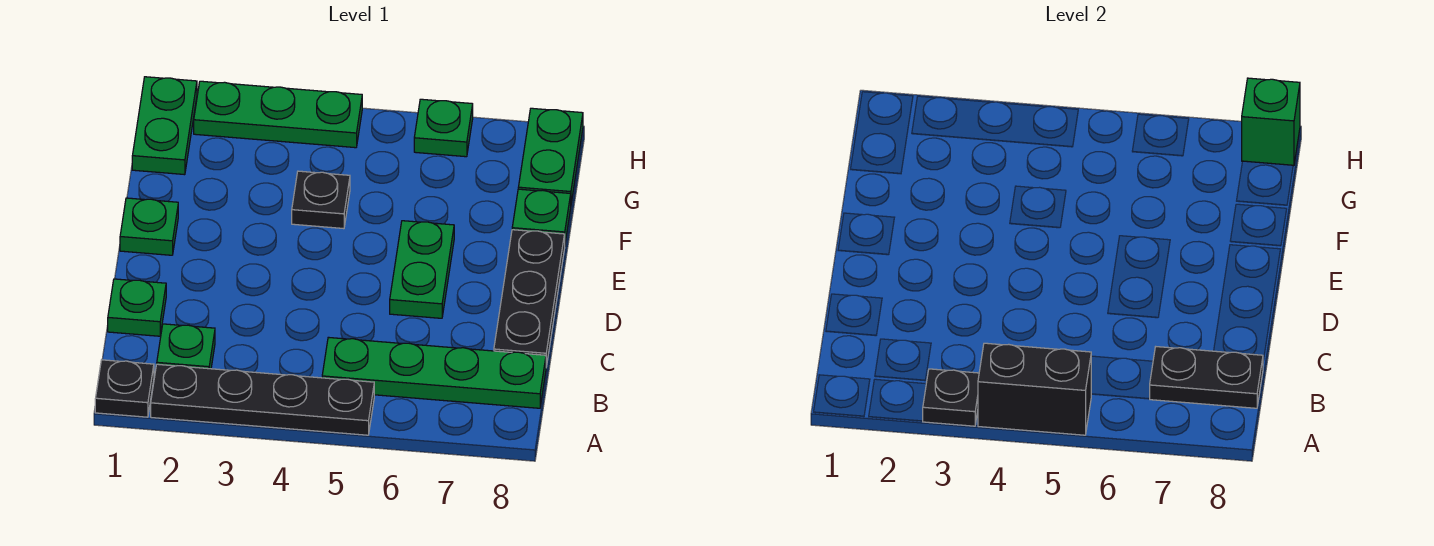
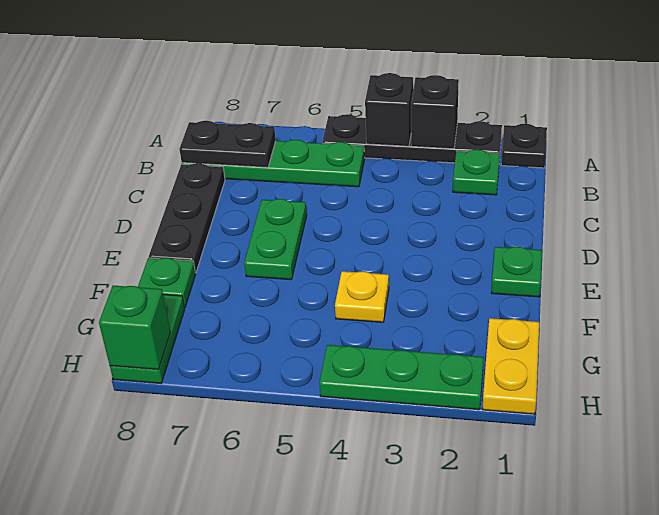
black plate A3 level 2 -> black brick A3 level 2
black brick A4:A5 level 2 -> black brick A4 level 2
green plate C1 level 1 -> none
black plate F4 level 1 -> yellow plate F4 level 1
green plate G1:H1 level 1 -> yellow plate G1:H1 level 1
green plate H6 level 1 -> none

